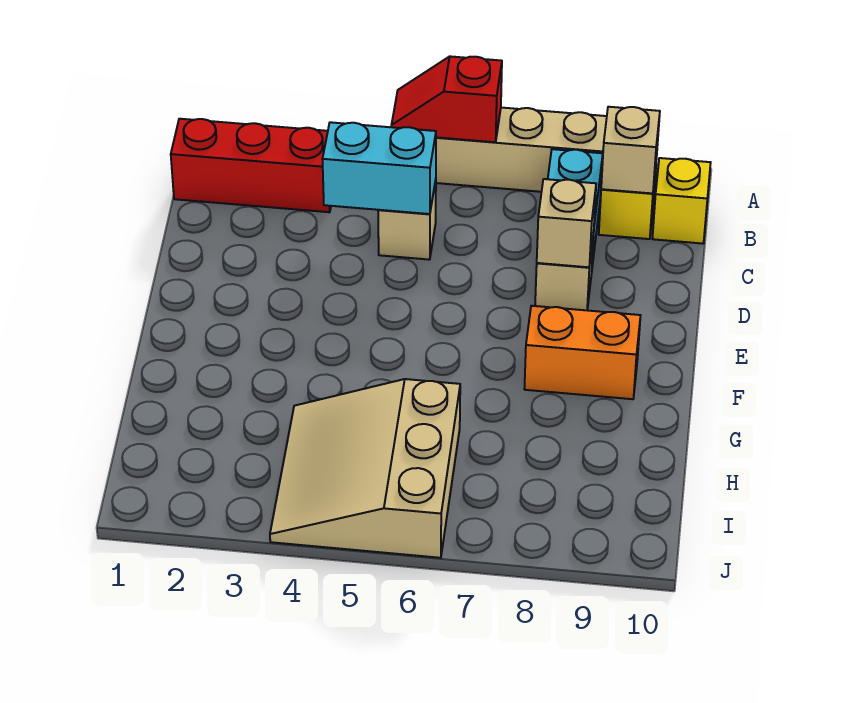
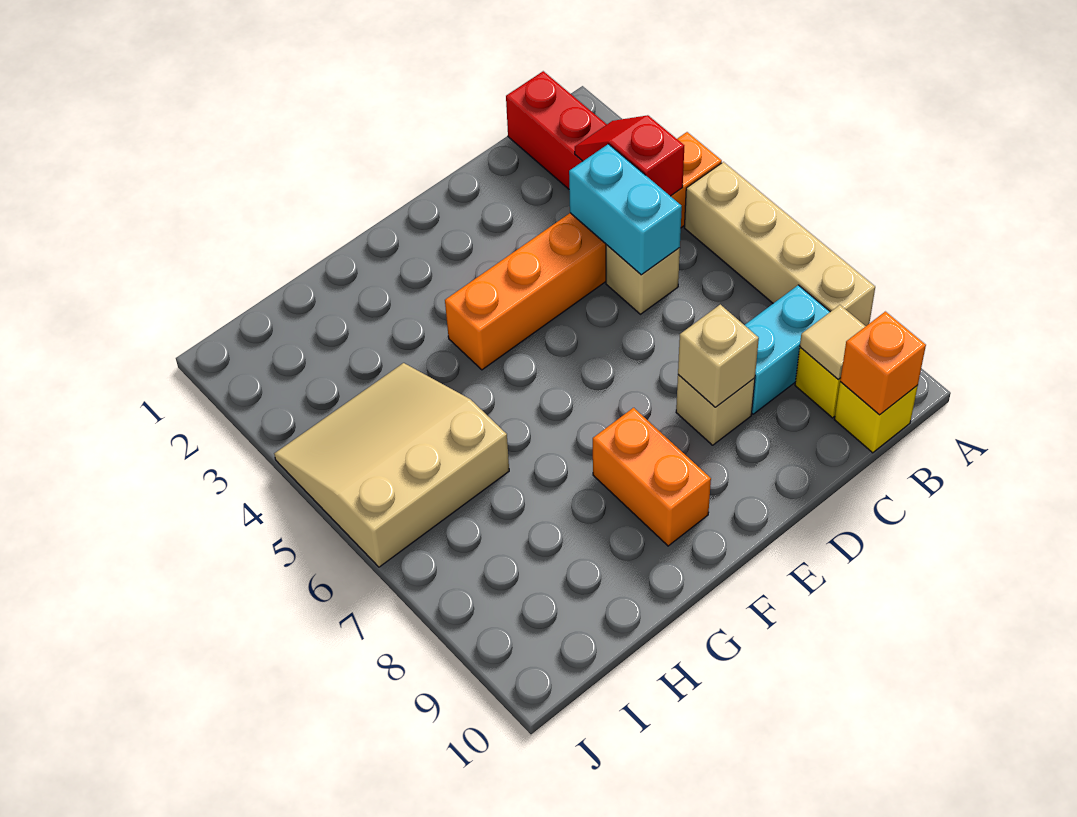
none -> orange brick A4:F4 level 1
red slope A5:A6 level 2 top 6 -> red slope B3:B4 level 2 top 4
tan brick B9 level 2 -> tan tile B9 level 2
none -> orange brick B10 level 2

